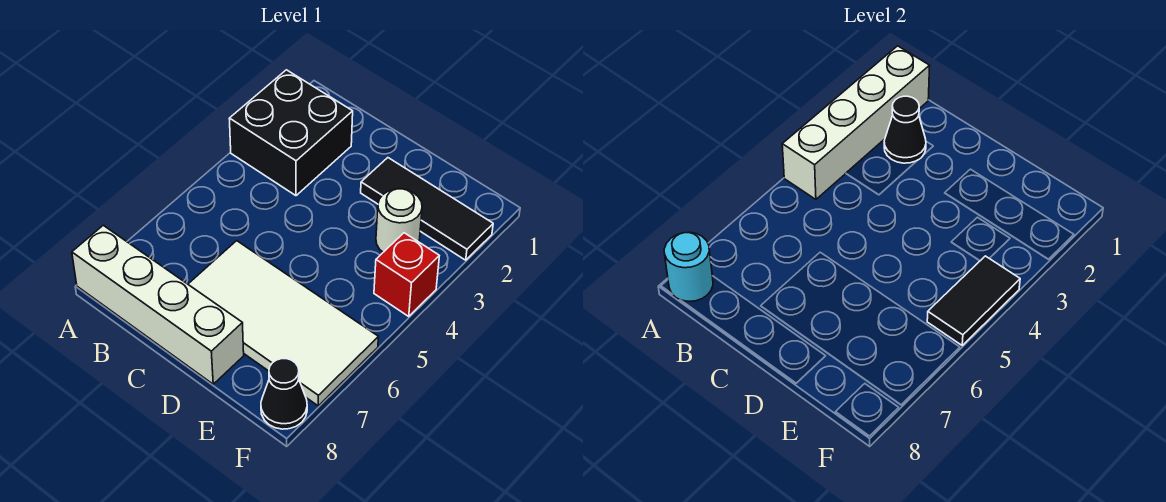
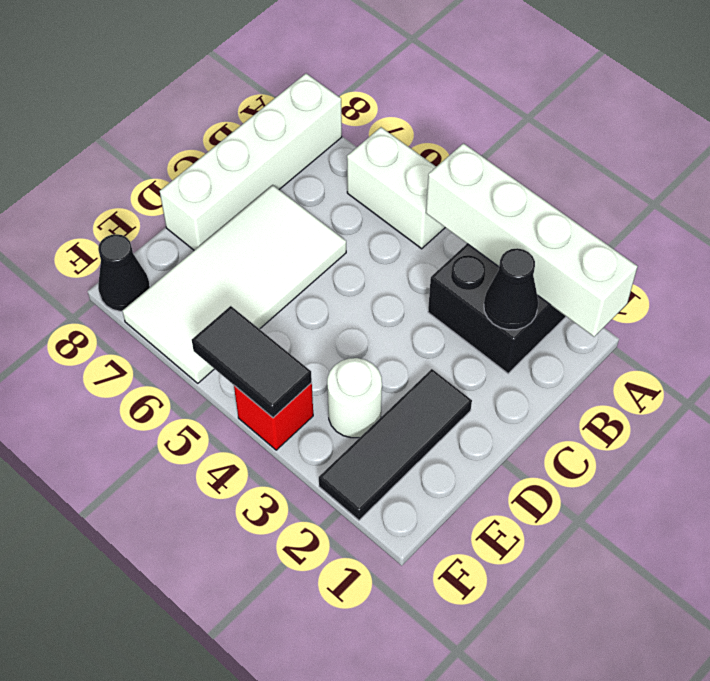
none -> white brick A5:A6 level 1
cyan round brick A8 level 2 -> none

